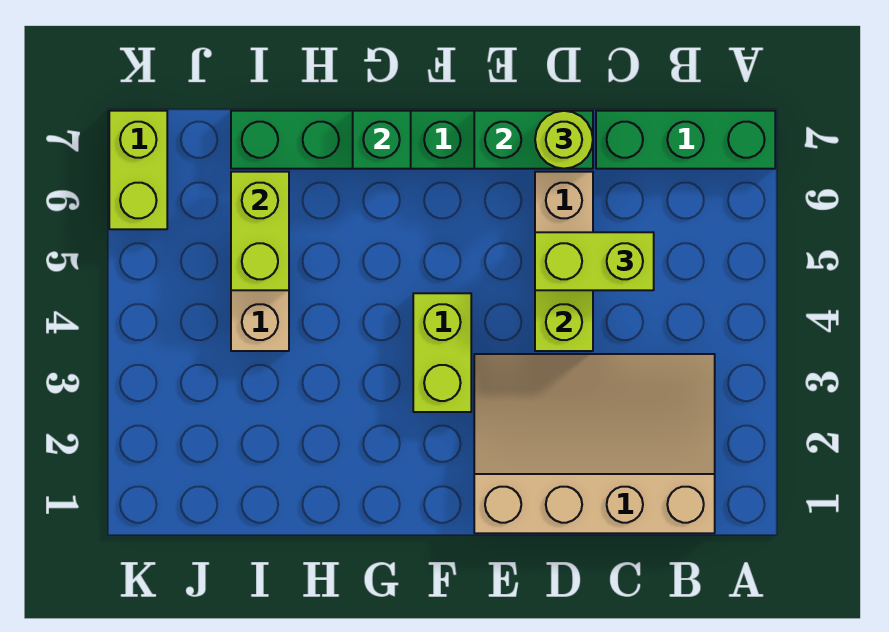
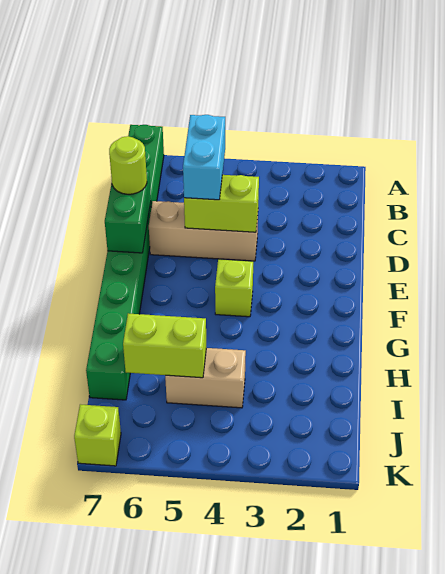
tan slope B1:E3 level 1 top 1 -> none
lime brick C5:D5 level 3 -> cyan brick C5:D5 level 3
lime brick F3:F4 level 1 -> lime brick F4 level 1
green brick G7 level 2 -> none
lime brick K6:K7 level 1 -> lime brick K7 level 1

